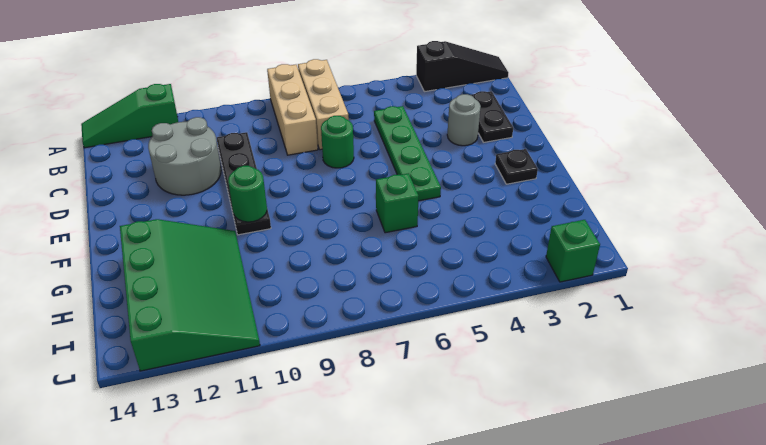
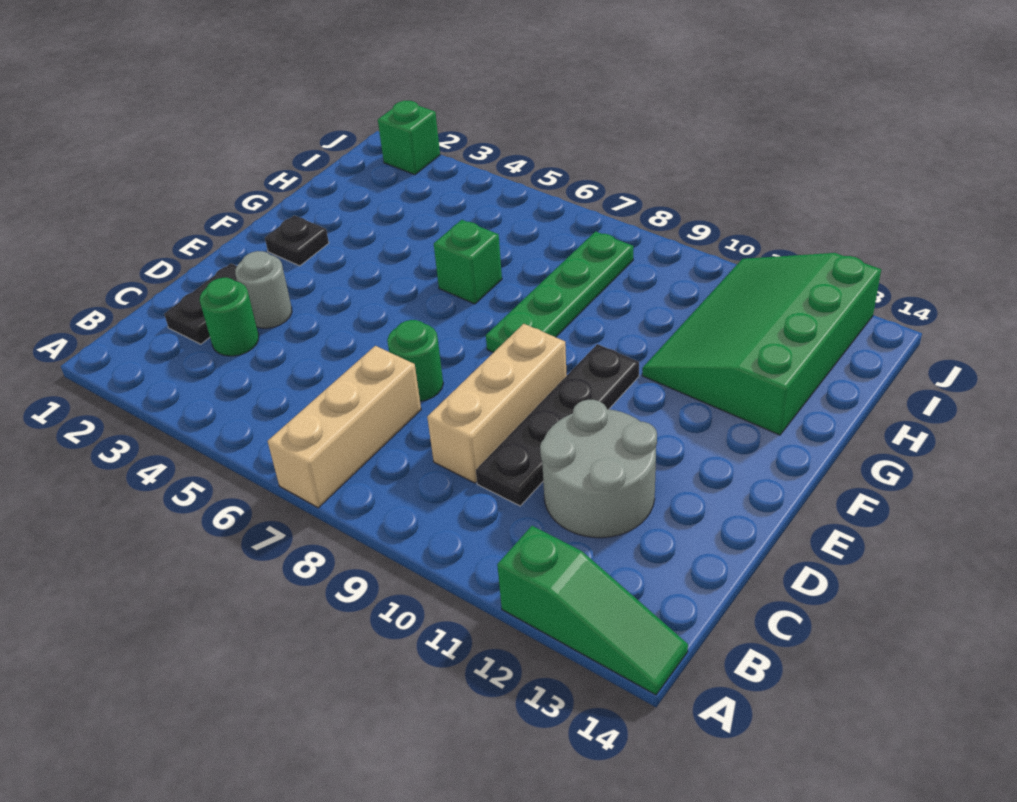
black slope A1:A3 level 1 top 3 -> none
tan brick A8:C8 level 1 -> tan brick C9:E9 level 1
green plate C5:F5 level 1 -> green plate F8:I8 level 1
green round brick F10 level 2 -> green round brick C3 level 1

